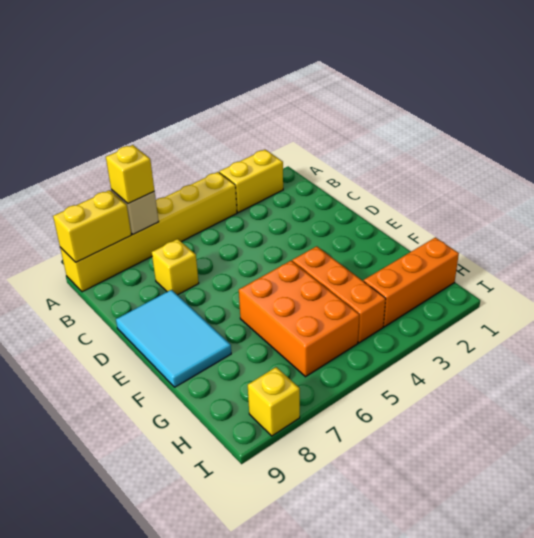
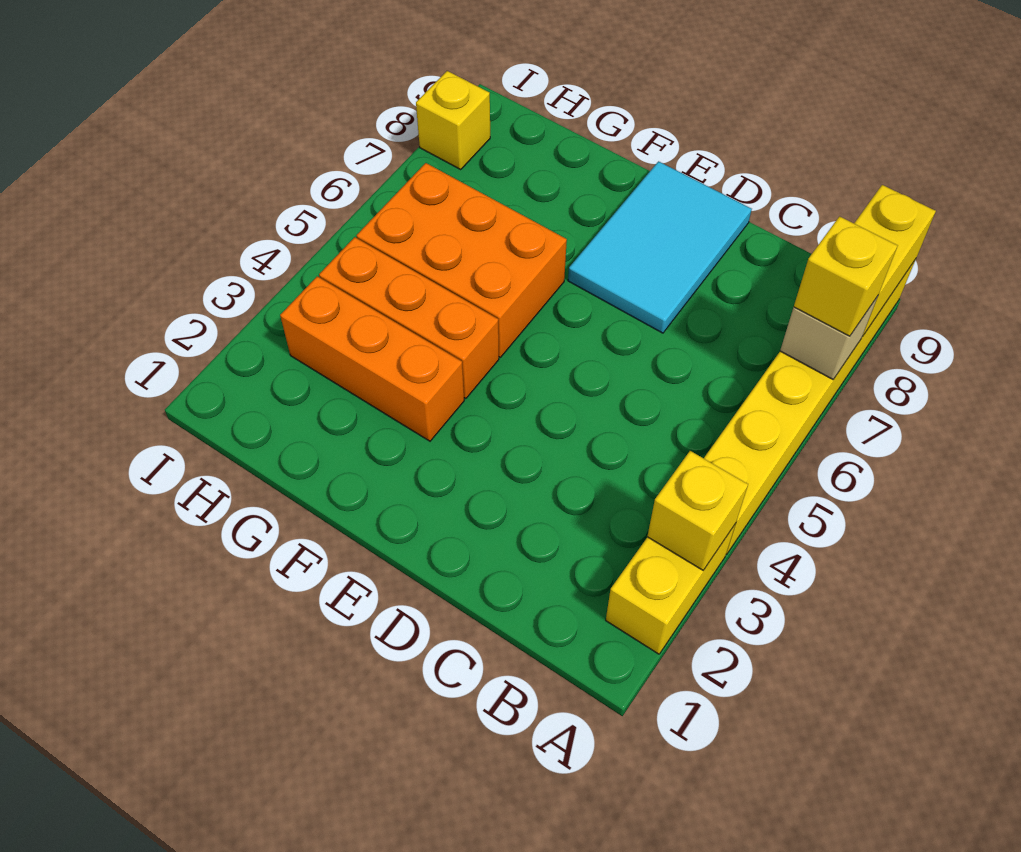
yellow brick C7 level 1 -> yellow brick A3 level 2
cyan tile D8:F9 level 1 -> cyan tile D7:E9 level 1
orange brick H1:H3 level 1 -> orange brick F3:H3 level 1

